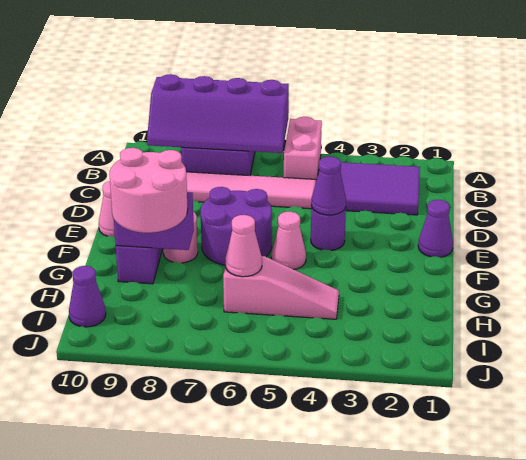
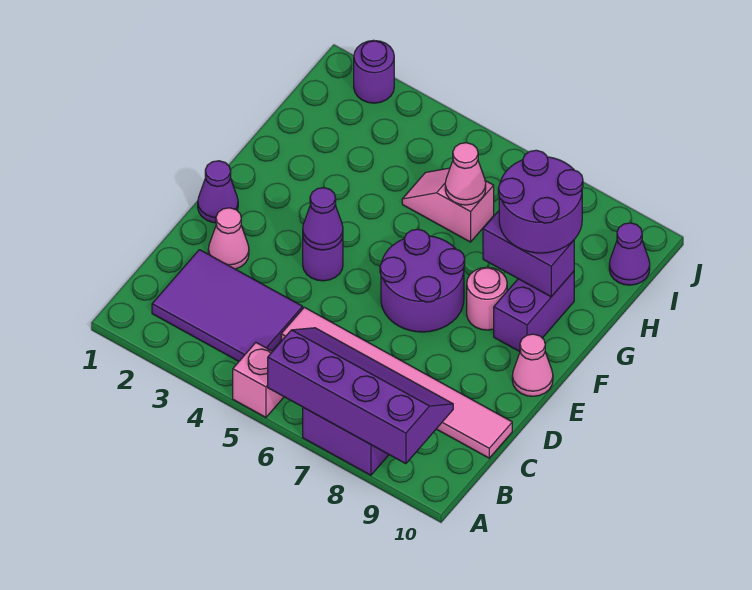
pink brick A5:B5 level 1 -> pink brick A5 level 1
pink cone F5 level 1 -> pink cone D2 level 1
pink round brick G8:H9 level 3 -> purple round brick G8:H9 level 3
pink slope H4:H6 level 1 top 6 -> pink slope H5:H6 level 1 top 6
none -> purple round brick J2 level 1

